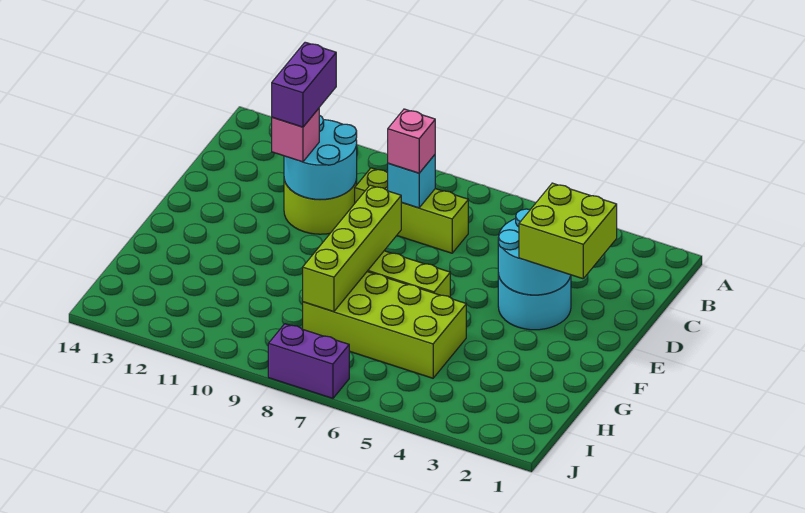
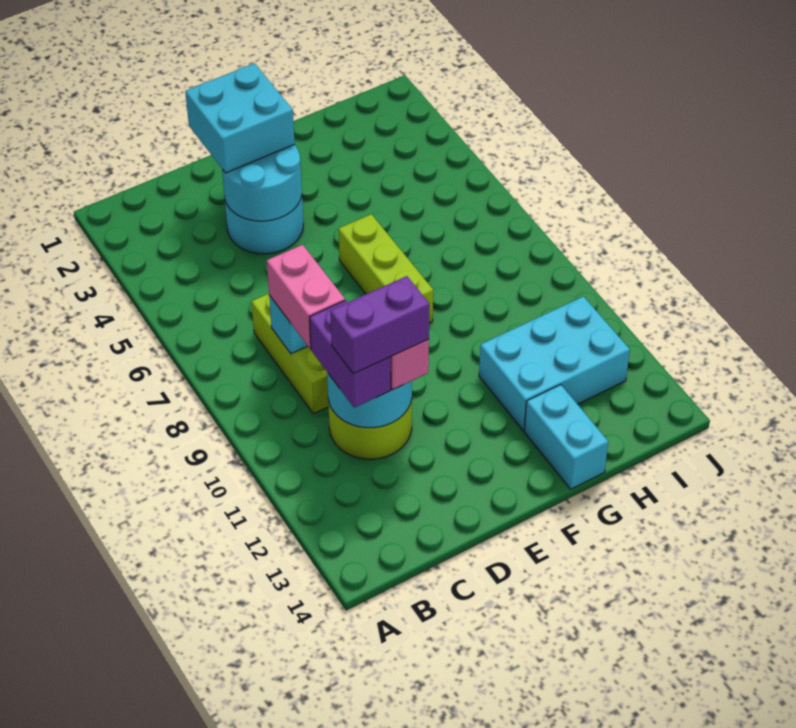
pink brick C8 level 3 -> pink brick C8:C9 level 3
lime brick D2:E3 level 3 -> cyan brick D2:E3 level 3
lime brick E8:H8 level 2 -> none
lime brick G5:H8 level 1 -> none
none -> cyan brick G11:I12 level 1
none -> cyan brick G13:G14 level 1
purple brick J7:J8 level 1 -> purple brick C10:C11 level 3

